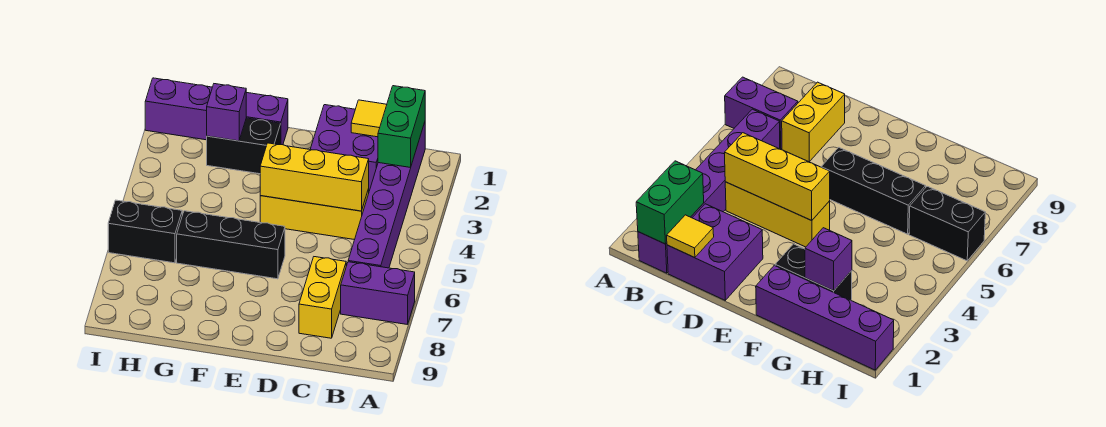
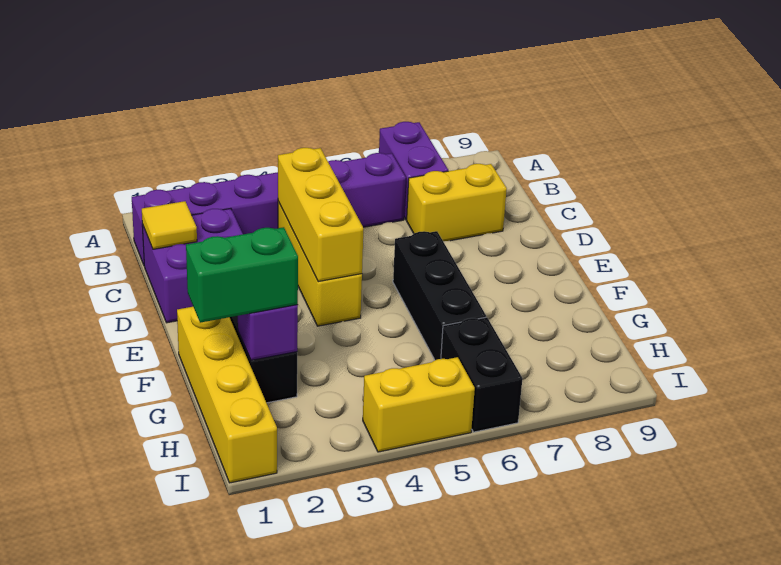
green brick B1:B2 level 2 -> green brick G1:G2 level 3
purple brick F1:I1 level 1 -> yellow brick F1:I1 level 1
none -> yellow brick I4:I5 level 1

